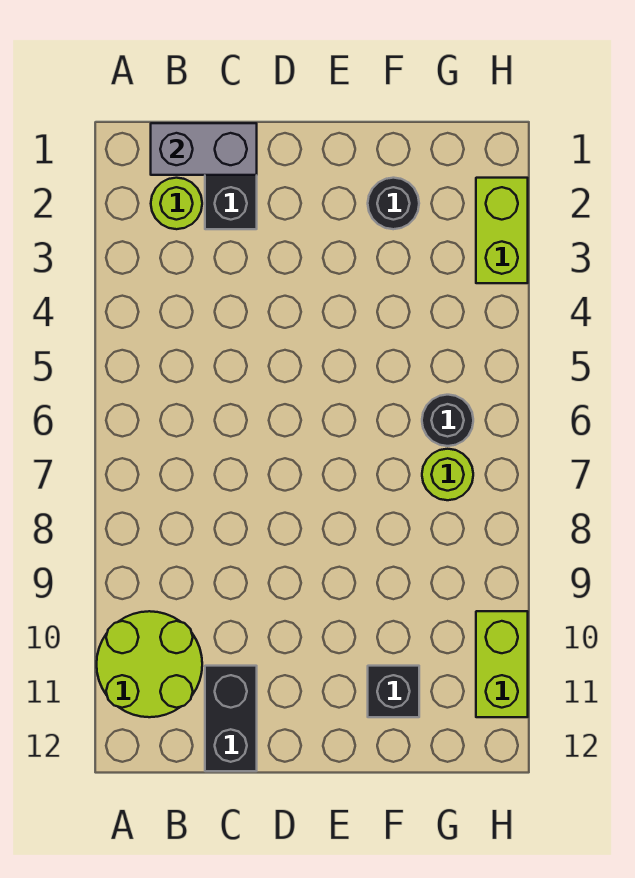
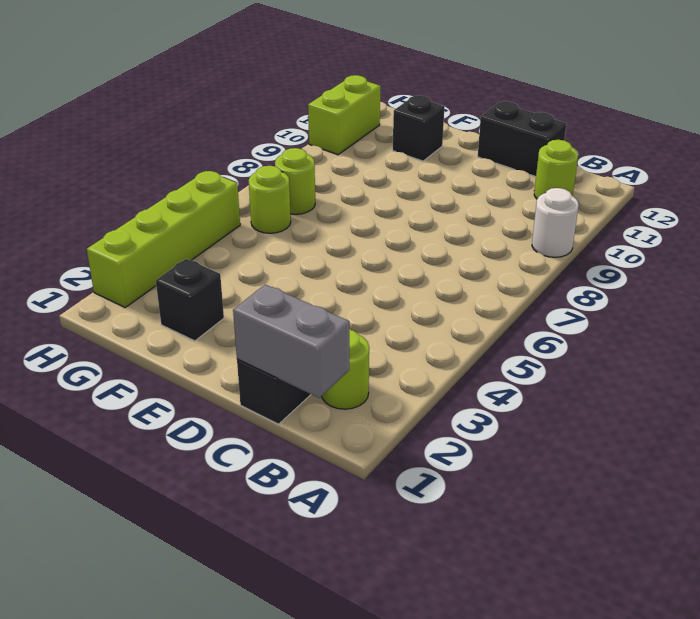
none -> white round brick A9 level 1
lime round brick A10:B11 level 1 -> lime round brick B11 level 1
black brick C11:C12 level 1 -> black brick C12:D12 level 1
black round brick F2 level 1 -> black brick F2 level 1
black round brick G6 level 1 -> lime round brick G6 level 1
lime brick H2:H3 level 1 -> lime brick H2:H5 level 1

